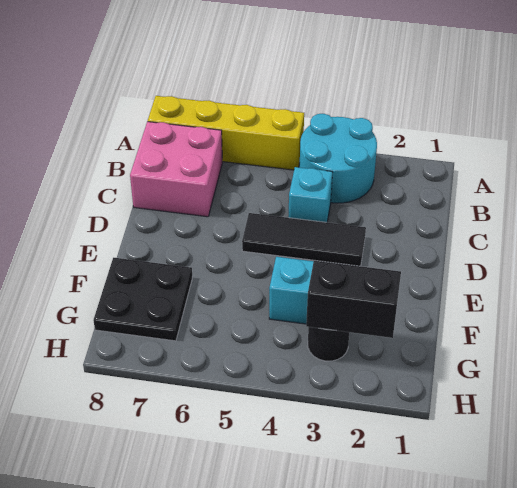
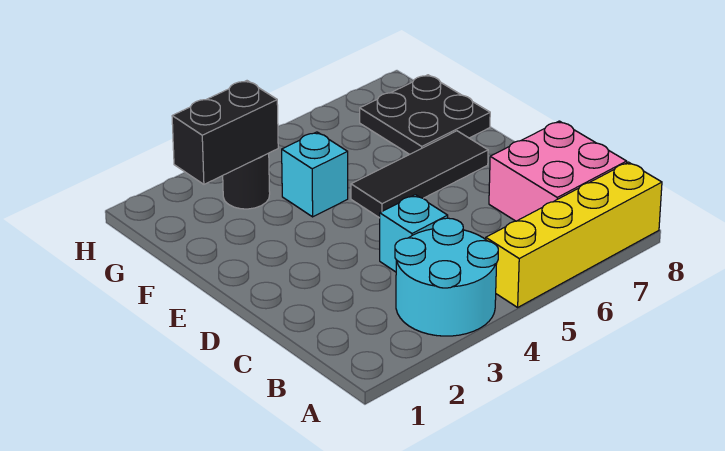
black tile D3:D5 level 1 -> black tile E5:E7 level 1

